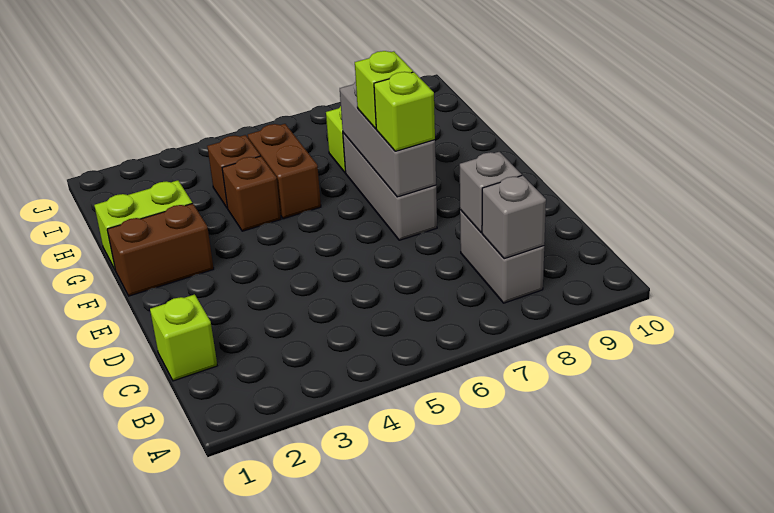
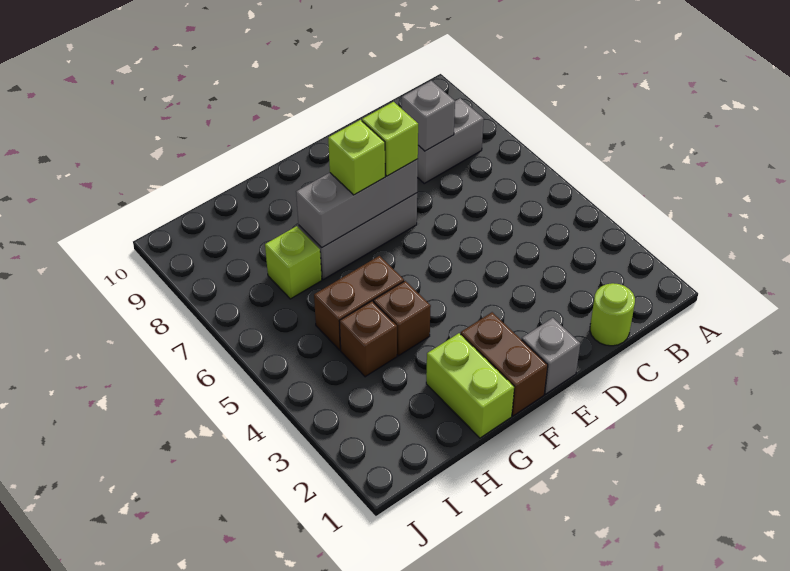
grey brick B8 level 2 -> grey brick E1 level 1
lime brick C1 level 1 -> lime round brick C1 level 1

